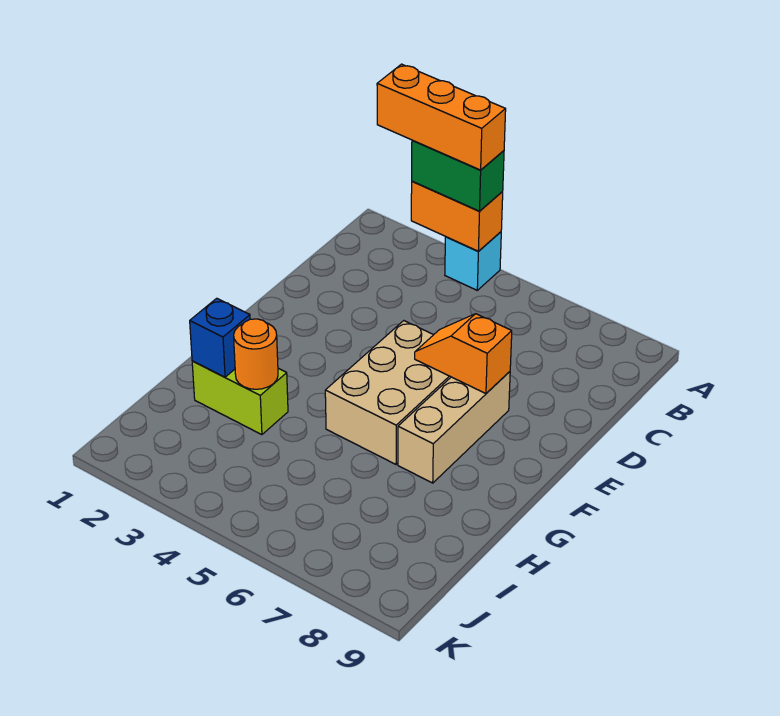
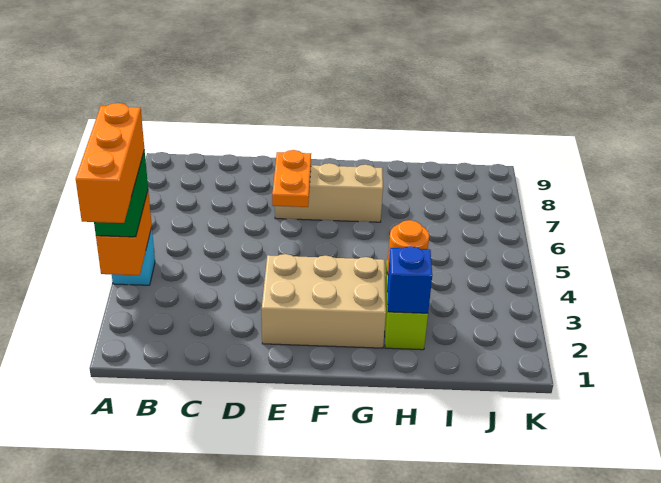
tan brick E5:G6 level 1 -> tan brick E2:G3 level 1
orange slope E6:E7 level 2 top 7 -> orange plate E6:E7 level 2

